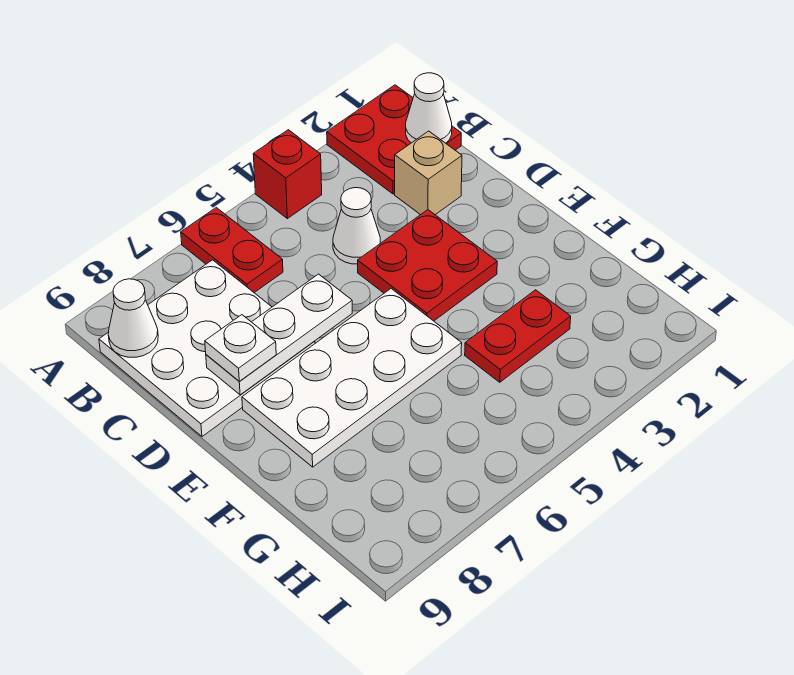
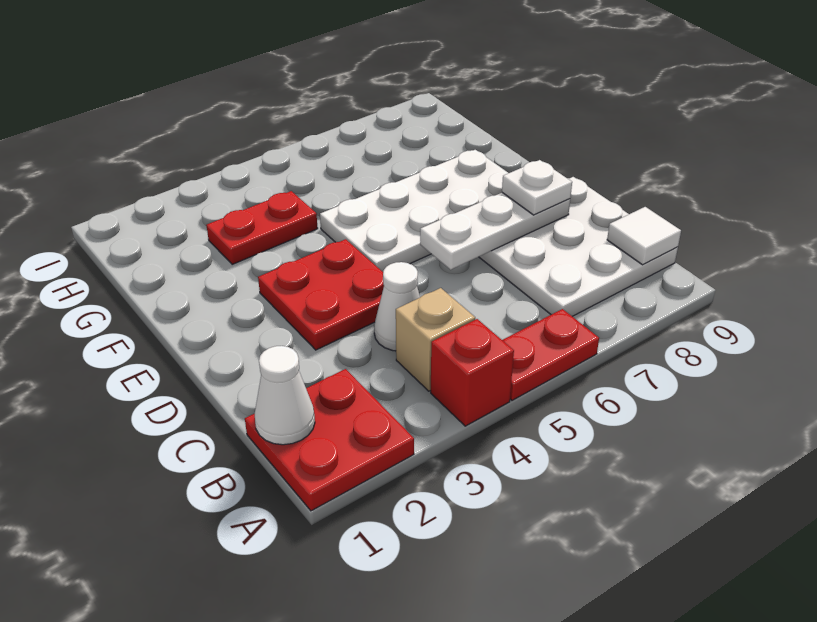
red plate A6:B6 level 1 -> red plate A5:A6 level 1
white cone B9 level 2 -> white tile B9 level 2
tan brick C2 level 1 -> tan brick B4 level 1

